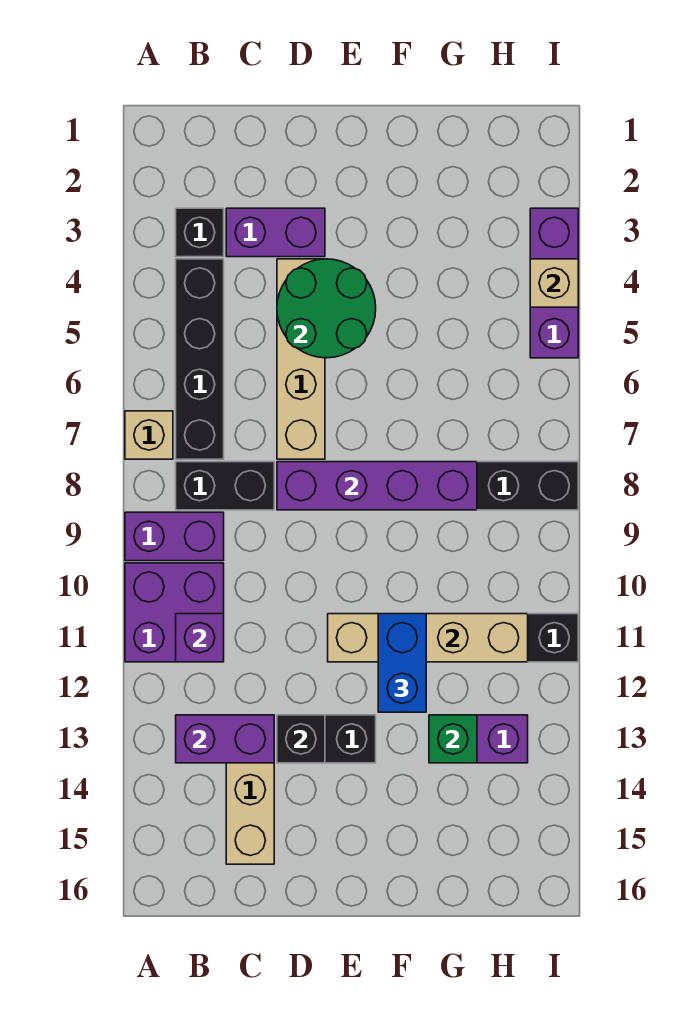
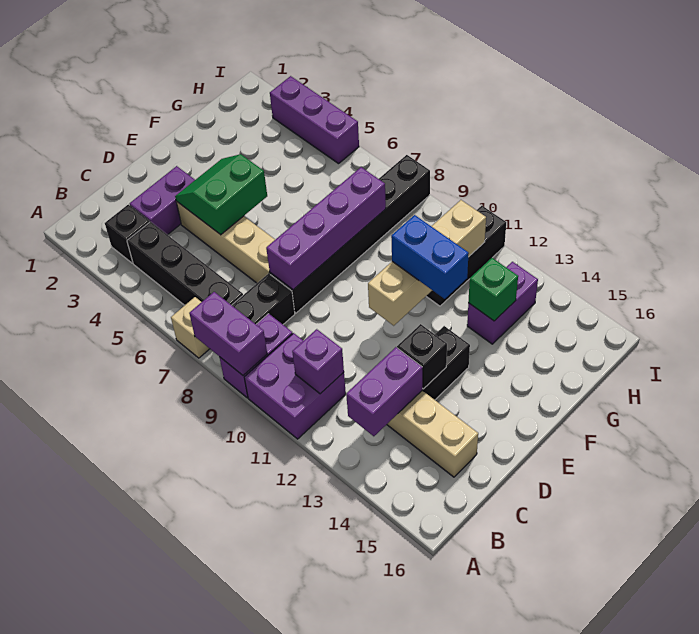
none -> purple brick A8:A9 level 2
green round brick D4:E5 level 2 -> green slope D4:E5 level 2 top 5
tan brick I4 level 2 -> none

